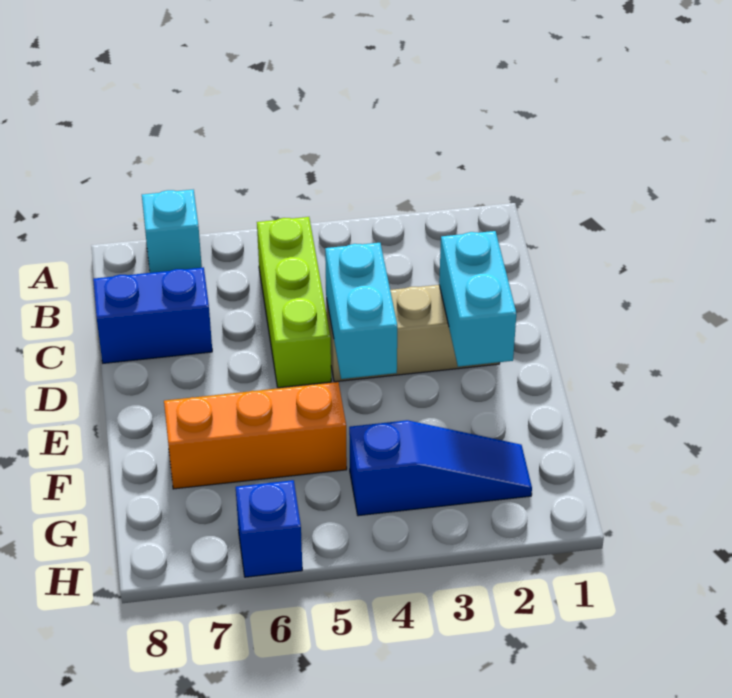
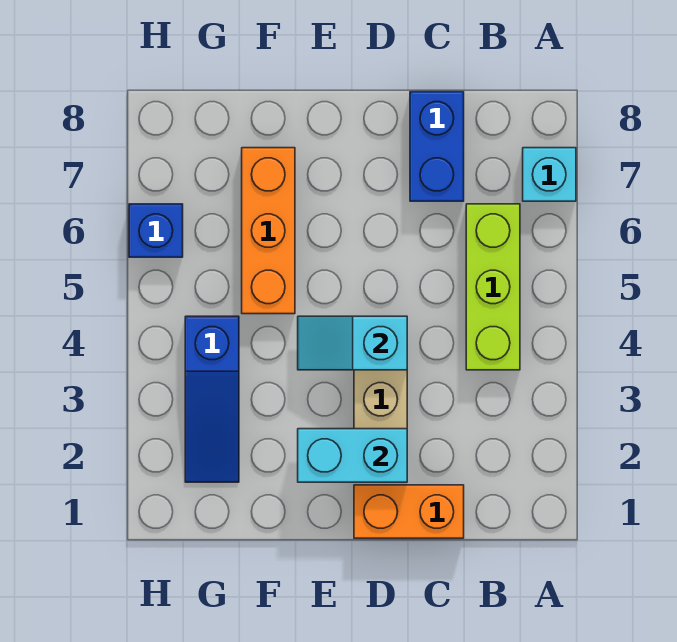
lime brick B5:D5 level 1 -> lime brick B4:B6 level 1
none -> orange brick C1:D1 level 1
cyan brick D4:E4 level 2 -> cyan slope D4:E4 level 2 top D

